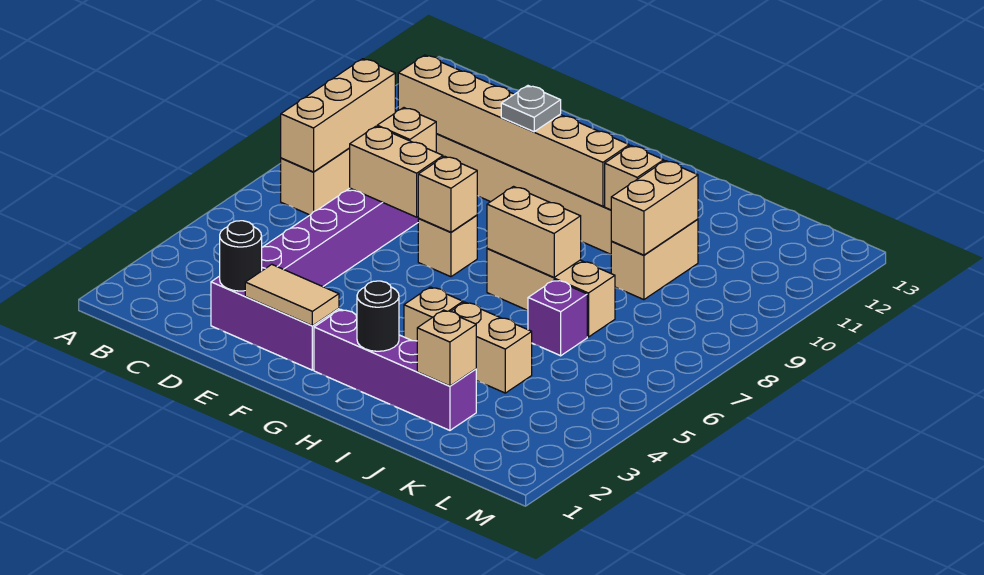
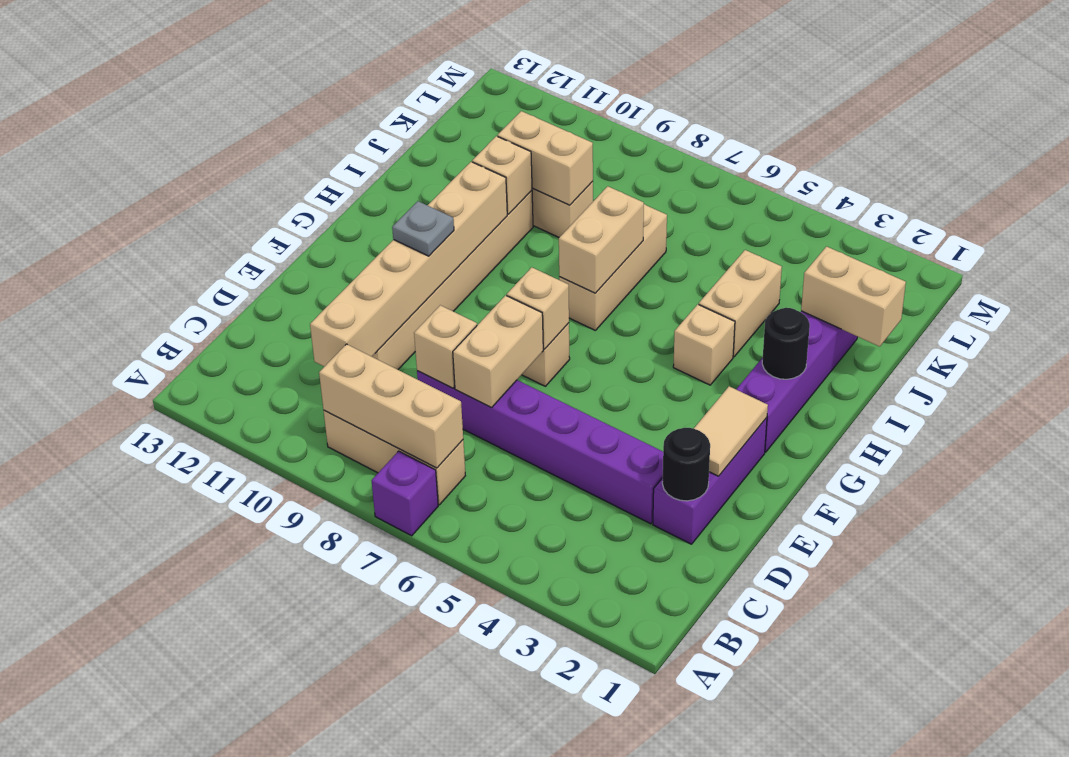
tan brick J2 level 2 -> tan brick J1:J2 level 2
purple brick J6 level 1 -> purple brick A7 level 1

